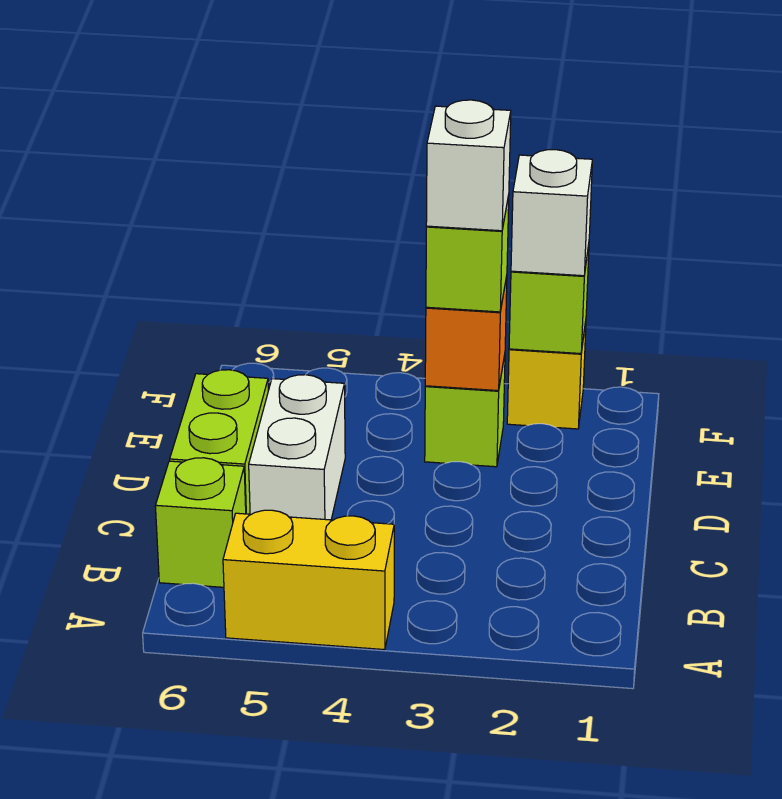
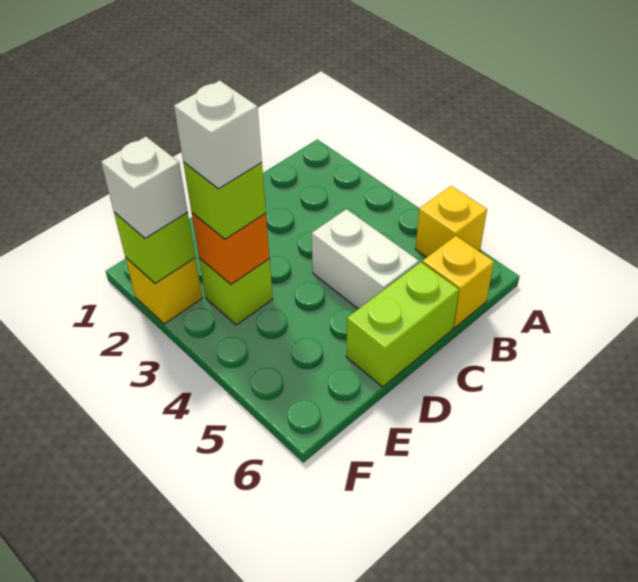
yellow brick A4:A5 level 1 -> yellow brick A5 level 1
lime brick B6 level 1 -> yellow brick B6 level 1
white brick C5:D5 level 1 -> white brick C4:C5 level 1

